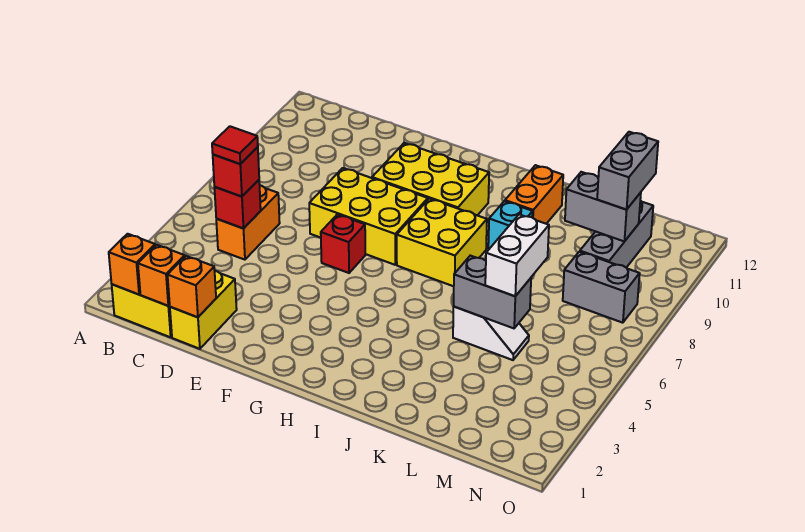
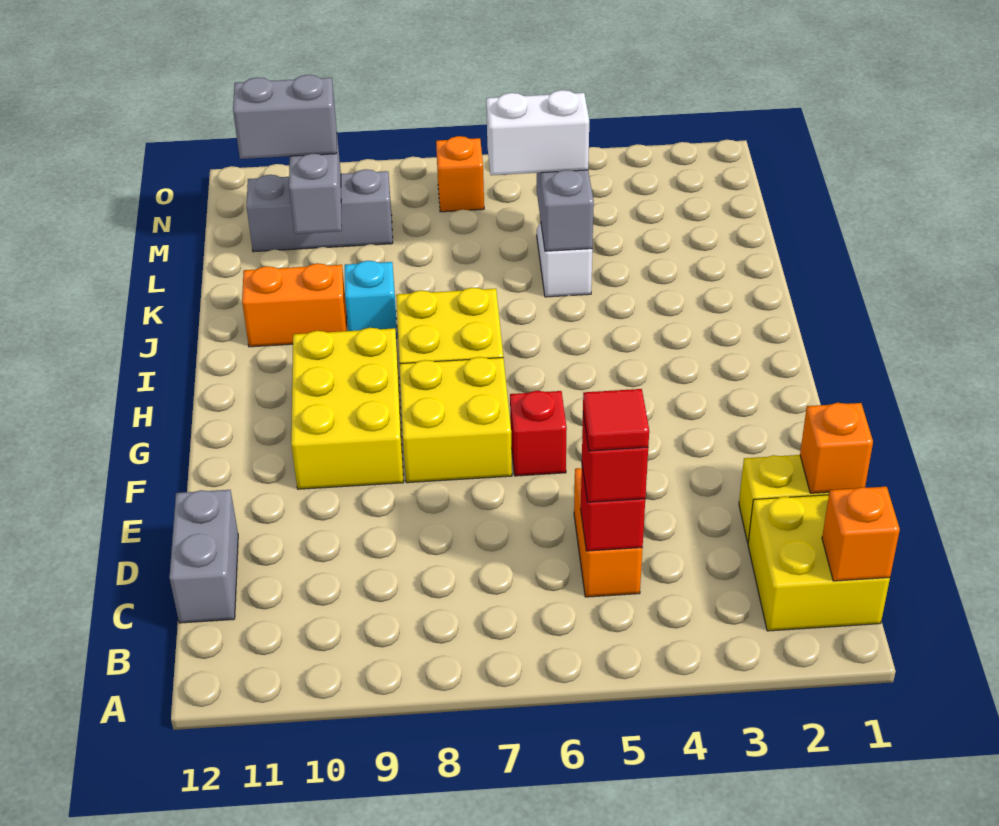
orange brick C1 level 2 -> orange brick N7 level 1
orange brick C5:C6 level 1 -> orange brick C5:D5 level 1
yellow brick E7:G8 level 1 -> yellow brick F7:G8 level 1
grey brick M8:N8 level 1 -> grey brick C12:D12 level 1

